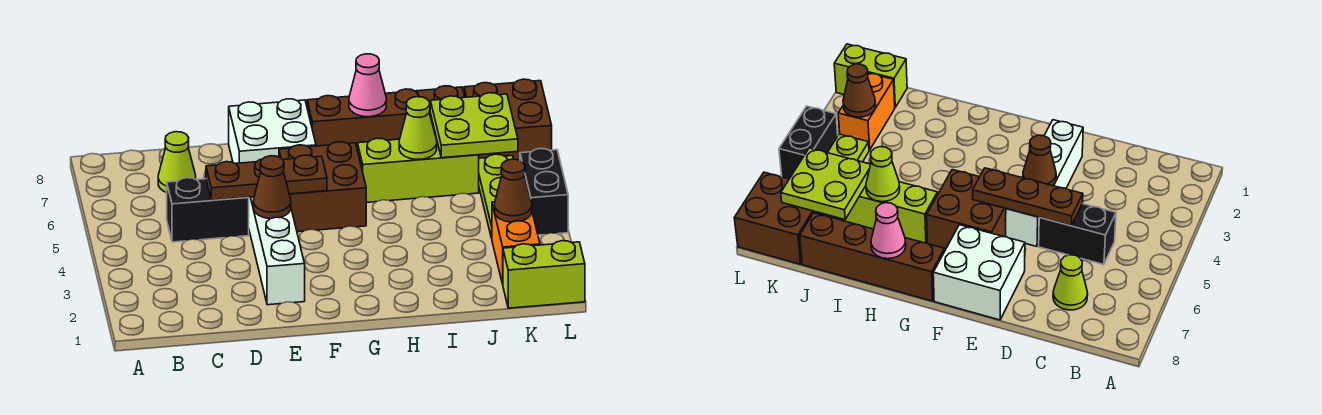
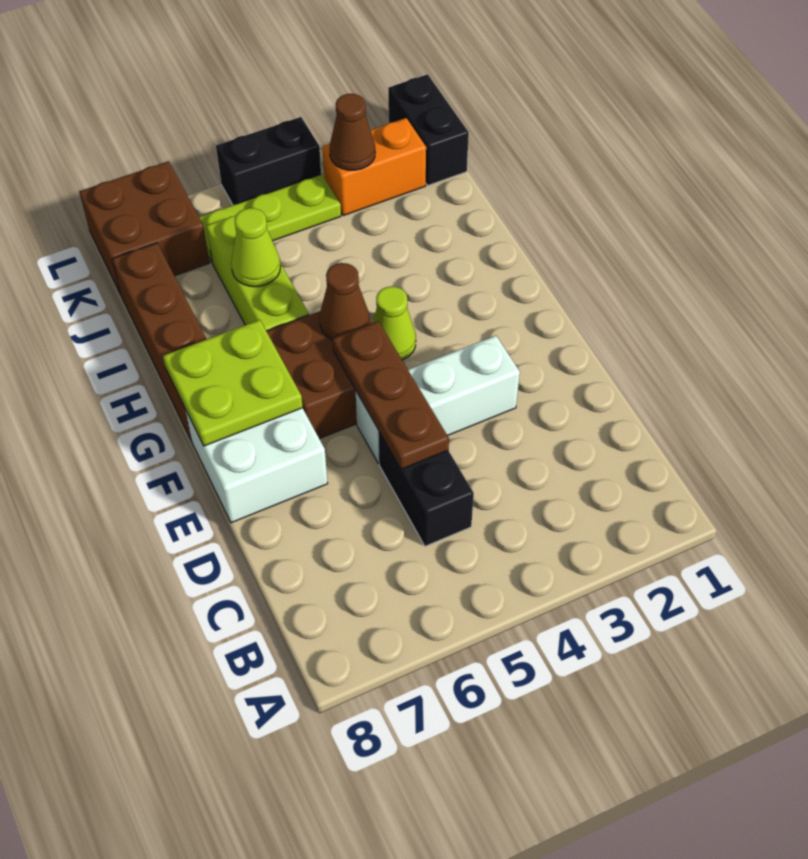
lime cone C7 level 1 -> lime cone G4 level 1
white brick E2:E5 level 1 -> white brick E3:E5 level 1
brown cone E4 level 2 -> brown cone G5 level 2
pink cone H8 level 2 -> none
lime plate J6:K7 level 2 -> lime plate F7:G8 level 2
lime brick K1:L1 level 1 -> black brick K1:L1 level 1

